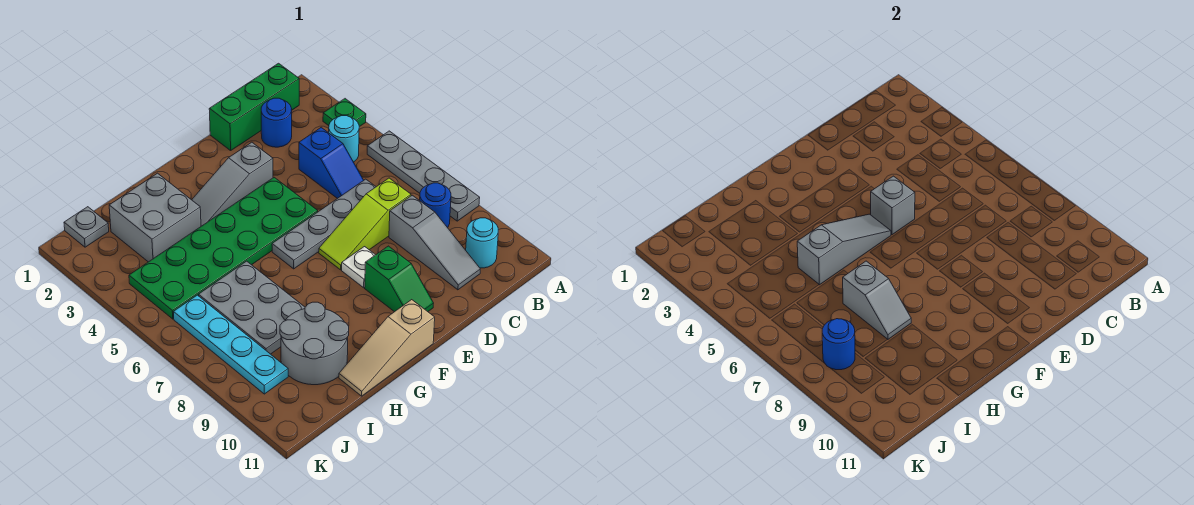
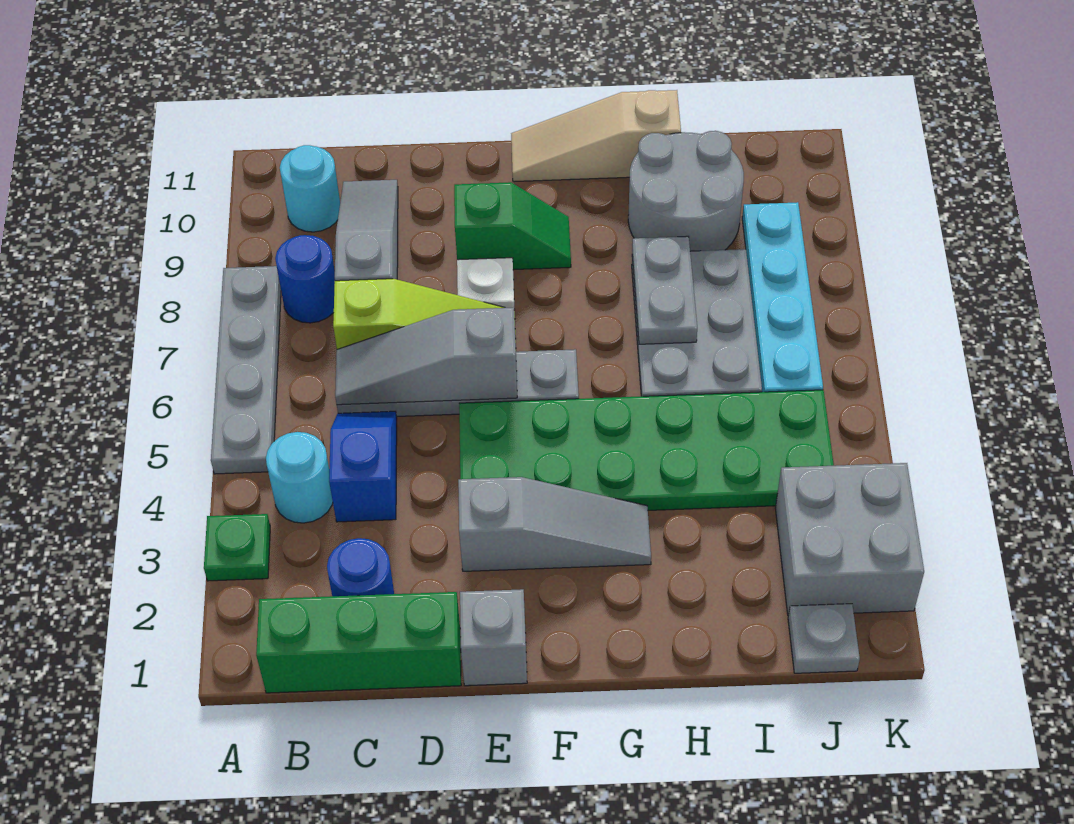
grey brick E5 level 2 -> grey brick E1 level 1
green slope E9:E10 level 1 top 9 -> green slope E9:F9 level 1 top E
grey slope F5:H5 level 2 top H -> grey slope C6:E6 level 2 top E
tan slope F11:H11 level 1 top F -> tan slope F11:H11 level 1 top H
grey brick H2:I3 level 1 -> grey brick J2:K3 level 1
grey slope H7:H8 level 2 top 7 -> grey plate H7:H8 level 2
blue round brick J8 level 2 -> none

